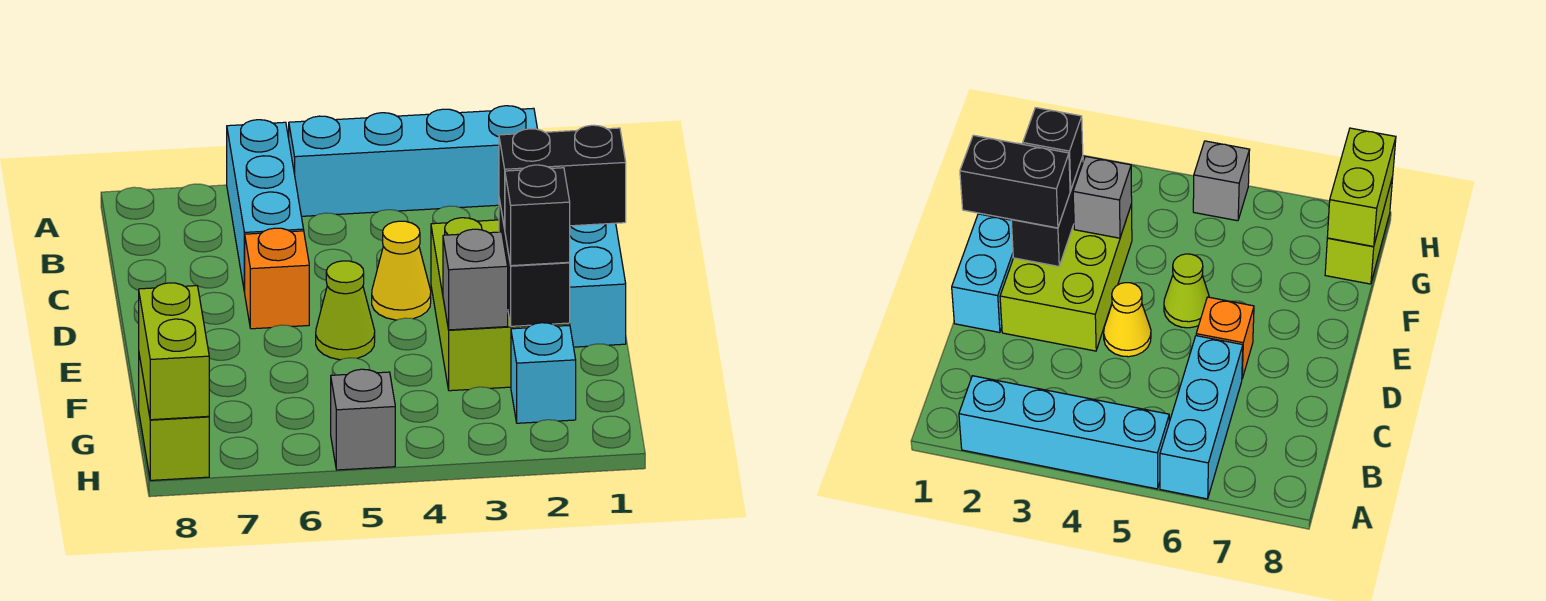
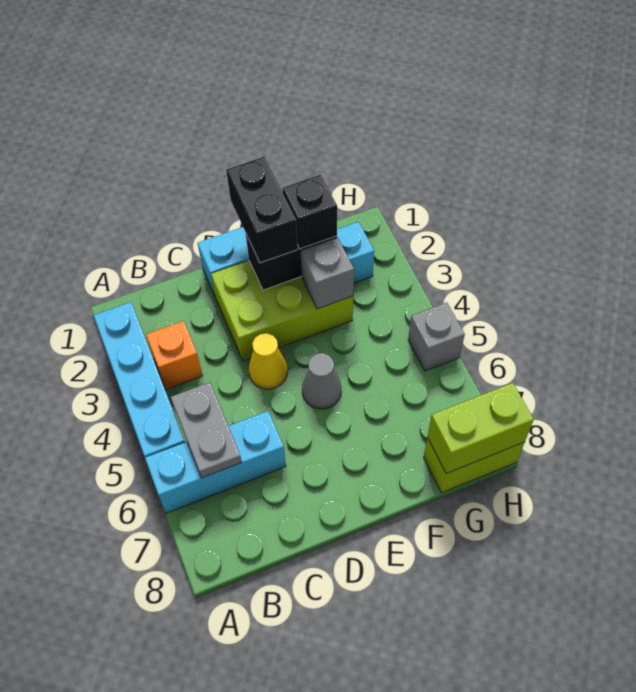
none -> grey plate B5:B6 level 2
orange brick D6 level 1 -> orange brick B3 level 1
lime cone E5 level 1 -> grey cone E5 level 1

